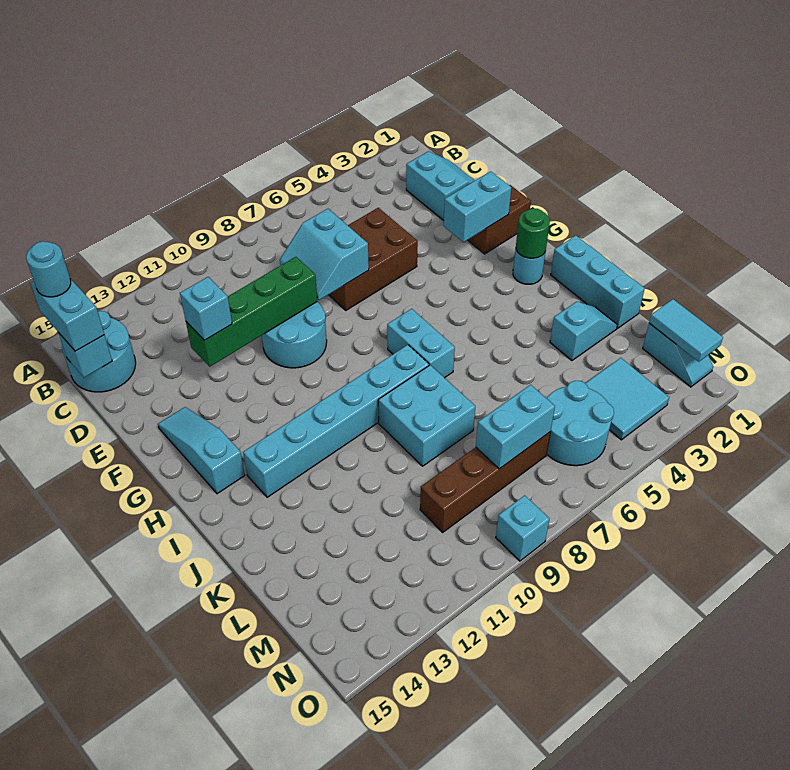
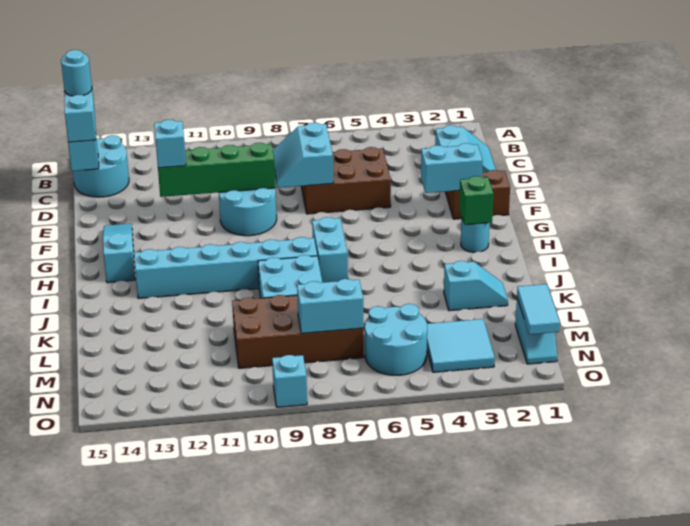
green round brick H2 level 2 -> green brick H2 level 2
cyan brick I1:K1 level 1 -> none
brown brick M7:M10 level 1 -> brown brick L7:M10 level 1

